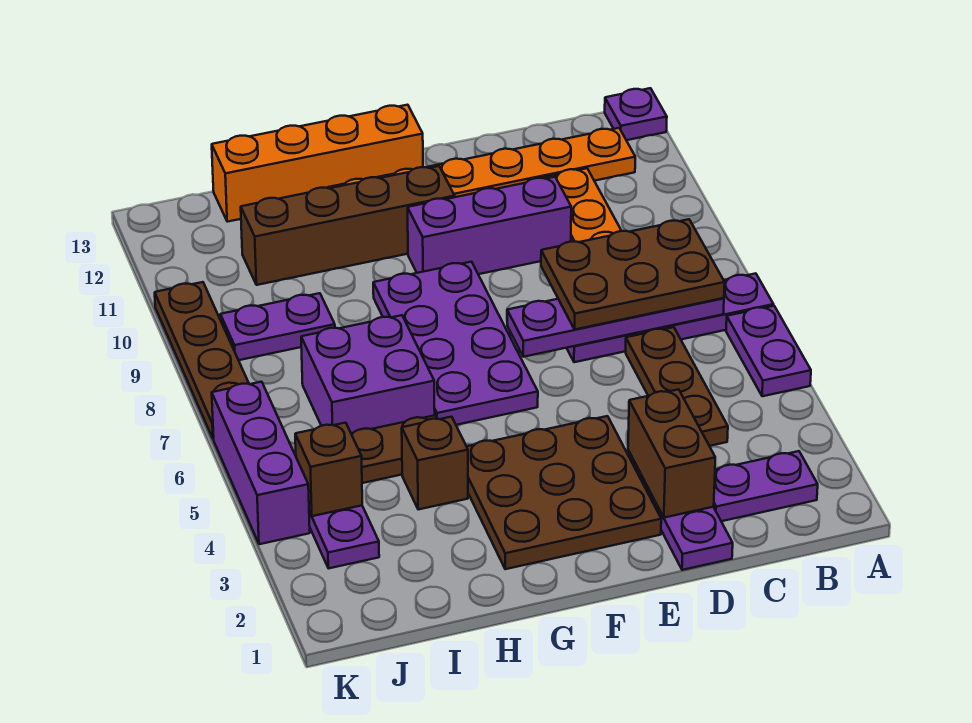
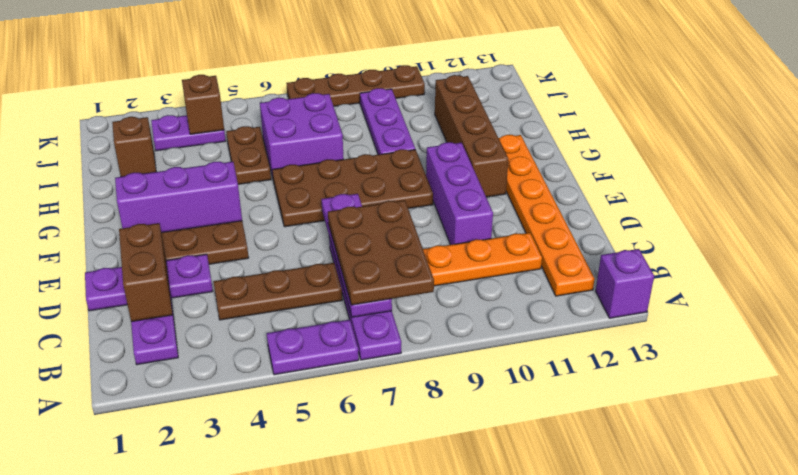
purple plate A13 level 1 -> purple brick A13 level 1
brown brick D2:D3 level 2 -> brown brick C2:D2 level 2
purple plate F6:G9 level 1 -> brown plate F6:G9 level 1
orange brick F13:I13 level 1 -> none
brown brick H4 level 1 -> brown brick I2 level 1
purple plate I9:J9 level 1 -> purple plate H9:J9 level 1
purple brick K4:K6 level 1 -> purple brick F2:F4 level 2

